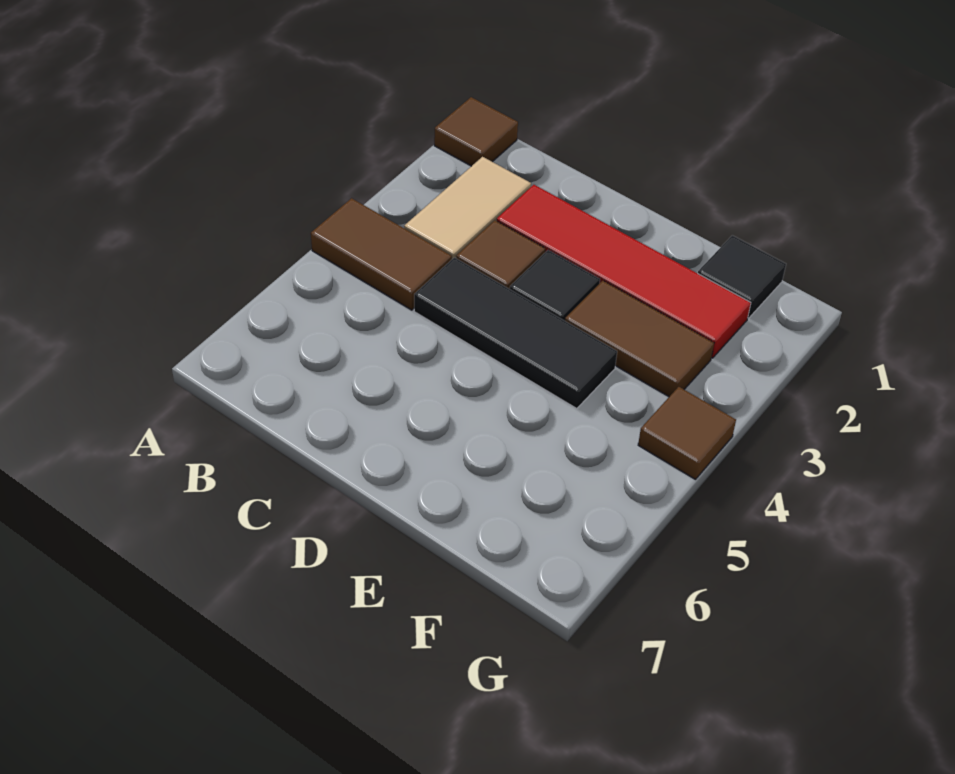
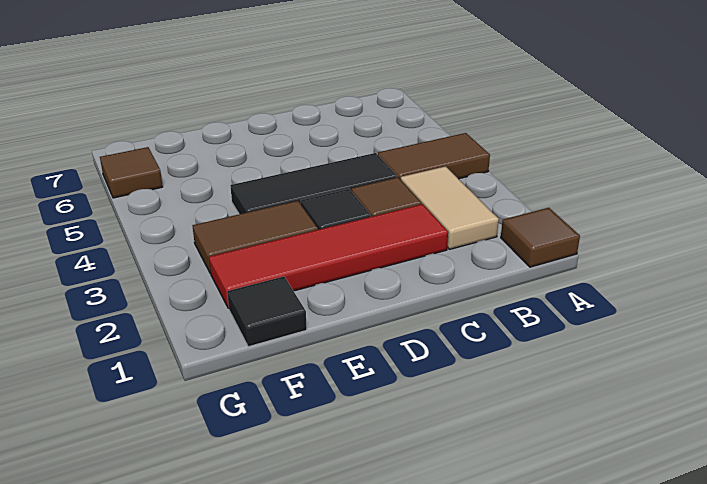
brown tile G4 level 1 -> brown tile G6 level 1

